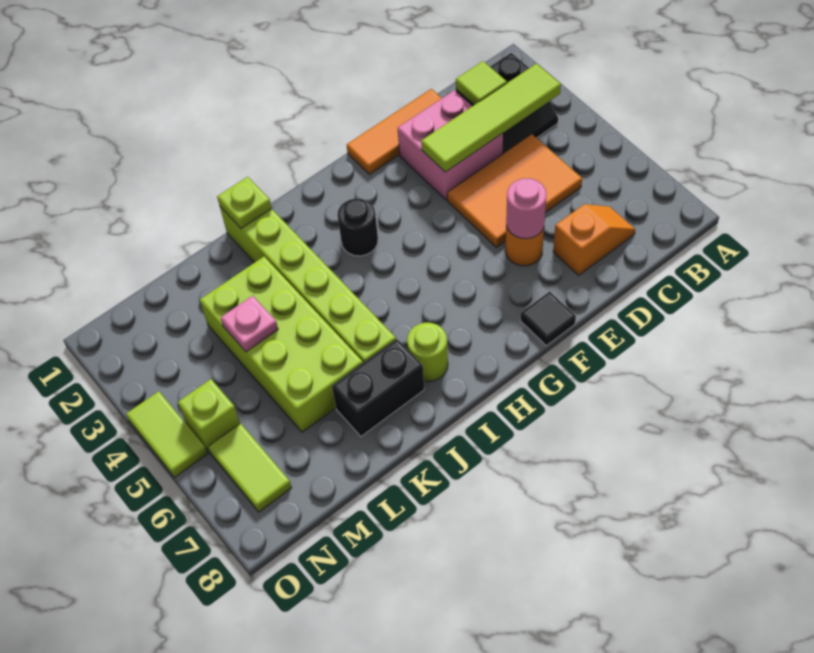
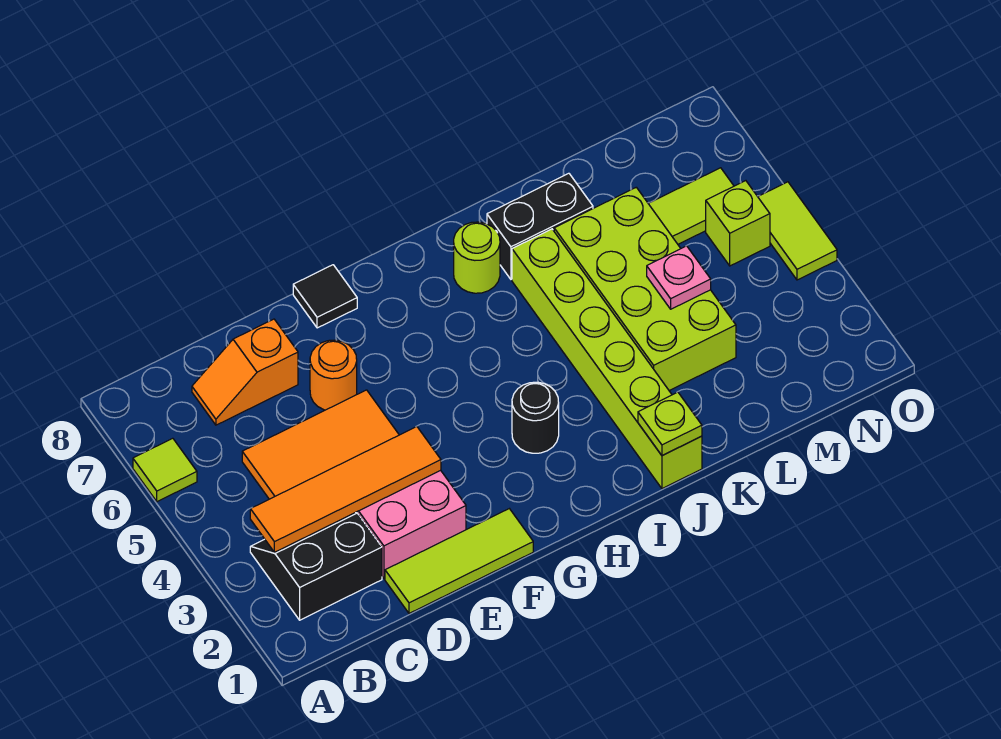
lime tile B3:E3 level 2 -> orange tile B3:E3 level 2
lime tile C2 level 2 -> lime tile A6 level 1
orange tile D1:F1 level 1 -> lime tile D1:F1 level 1
pink round brick E6 level 2 -> none
lime tile N6:N7 level 1 -> lime tile M6:N6 level 1

